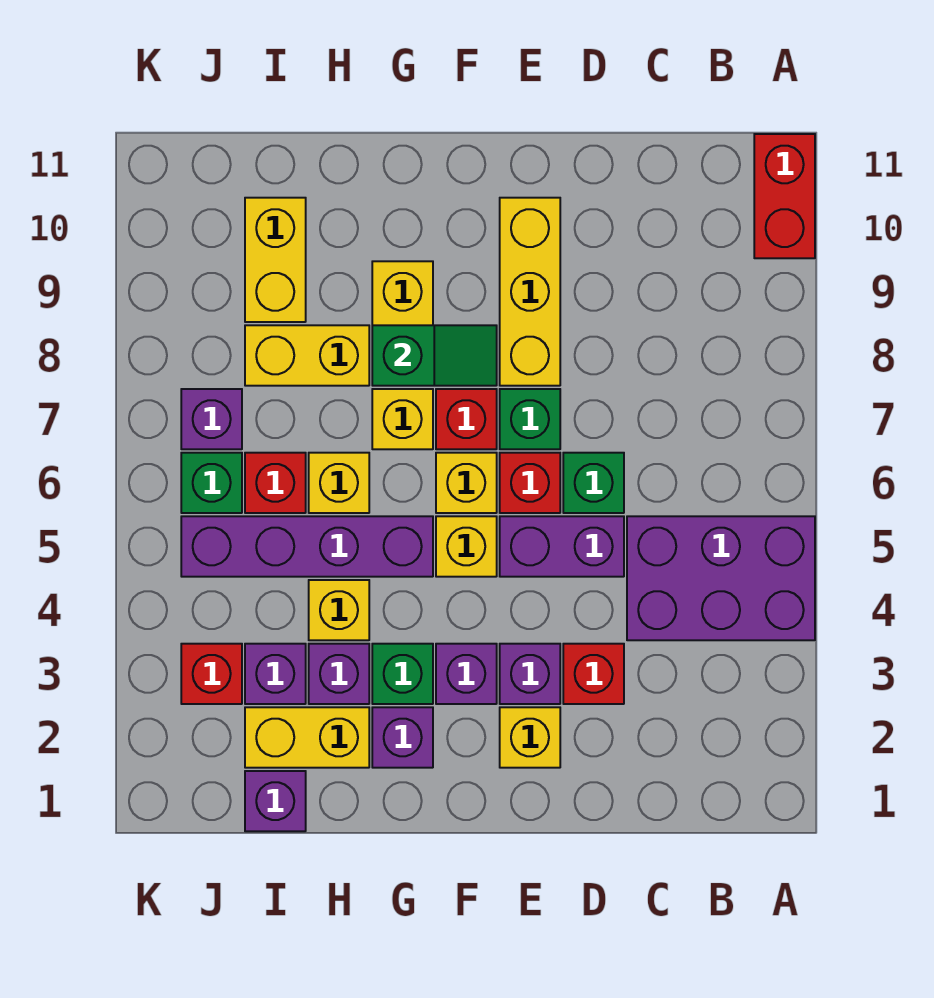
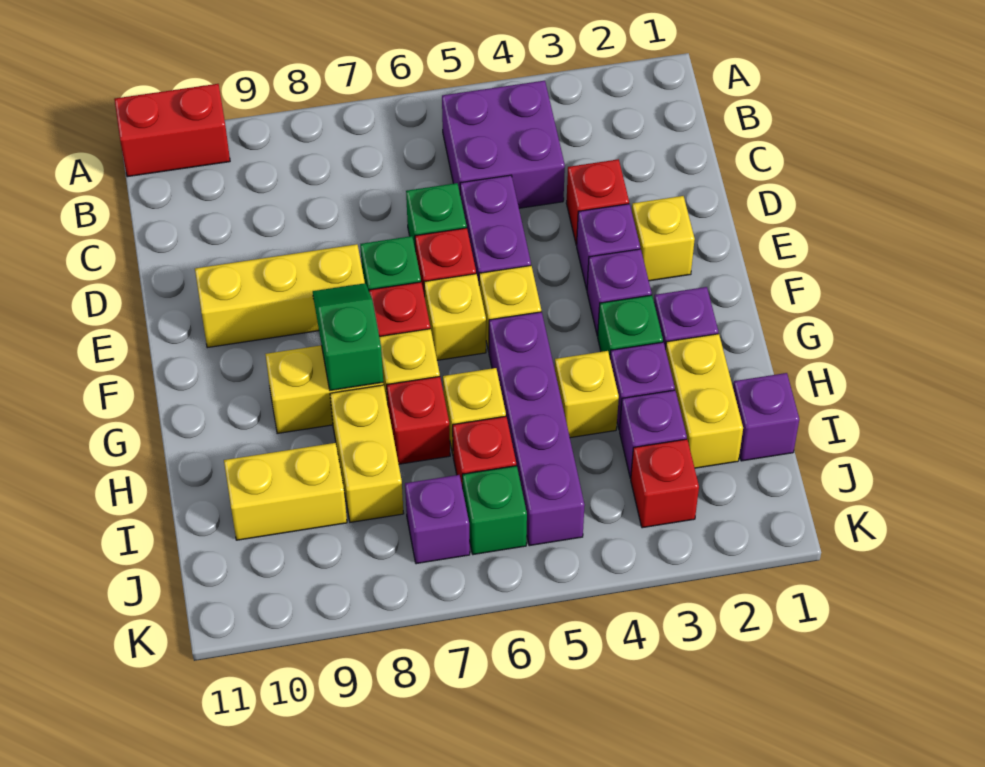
purple brick A4:C5 level 1 -> purple brick B4:C5 level 1
none -> red brick H7 level 1

